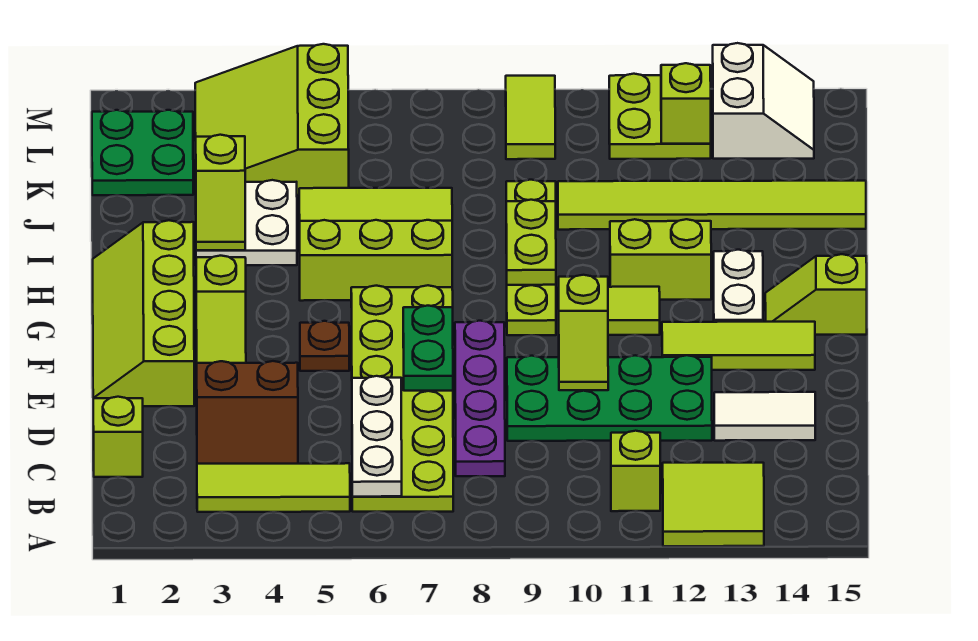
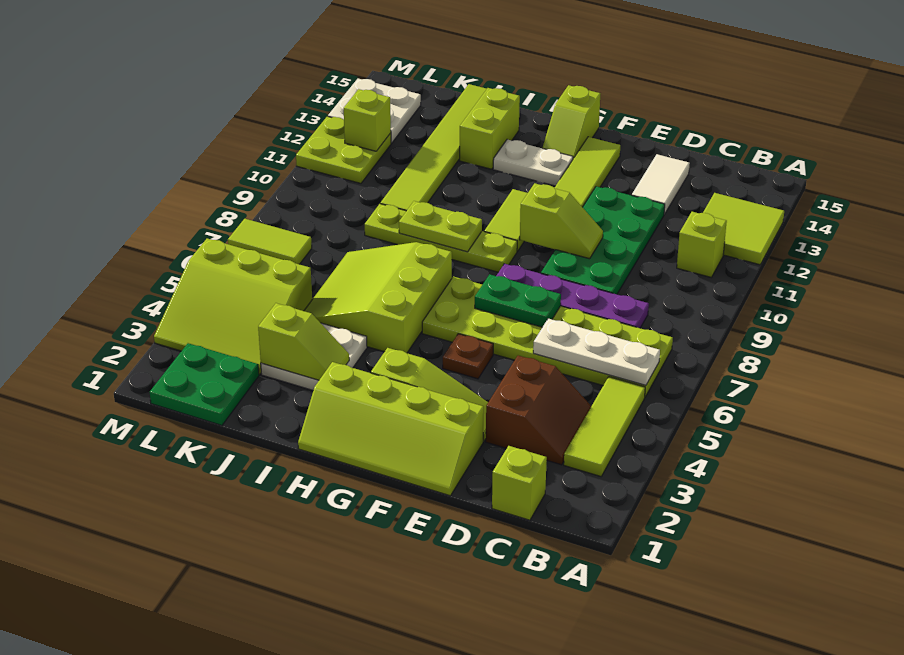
lime brick H11:H12 level 1 -> lime brick I13:I14 level 1
lime tile L9:M9 level 1 -> lime tile L7:M7 level 1
white slope L13:M14 level 1 top 13 -> white plate L13:M14 level 1

